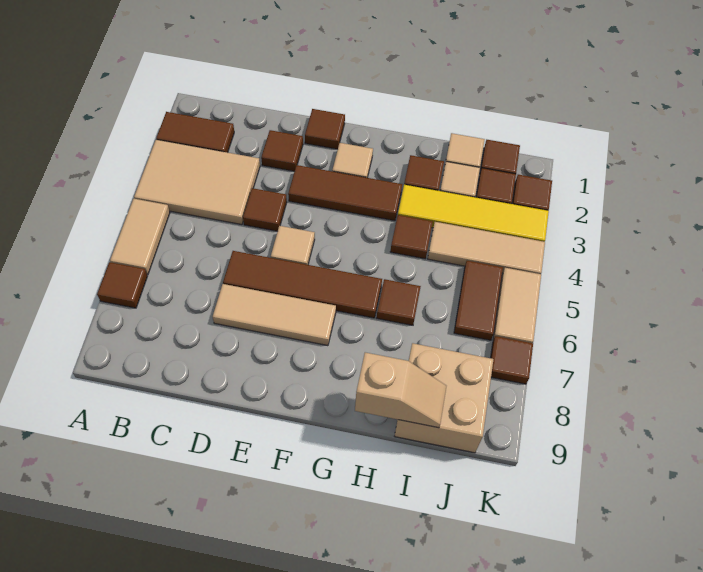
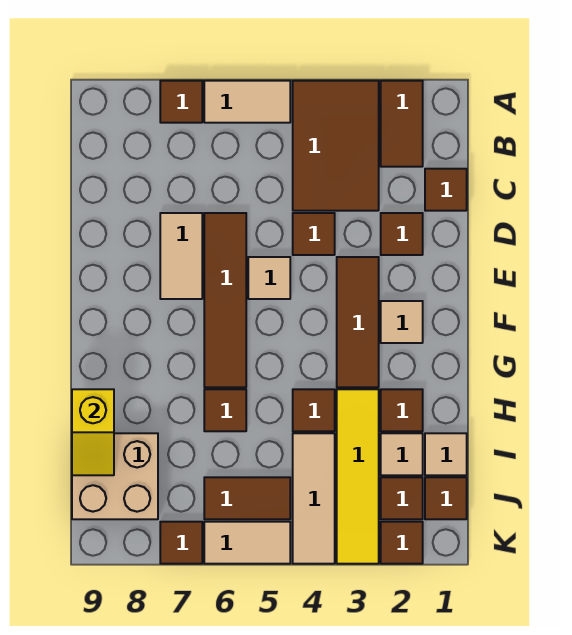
tan tile A3:C4 level 1 -> brown tile A3:C4 level 1
tan tile D7:F7 level 1 -> tan tile D7:E7 level 1
brown tile E1 level 1 -> brown tile C1 level 1
tan slope H9:I9 level 2 top H -> yellow slope H9:I9 level 2 top H

